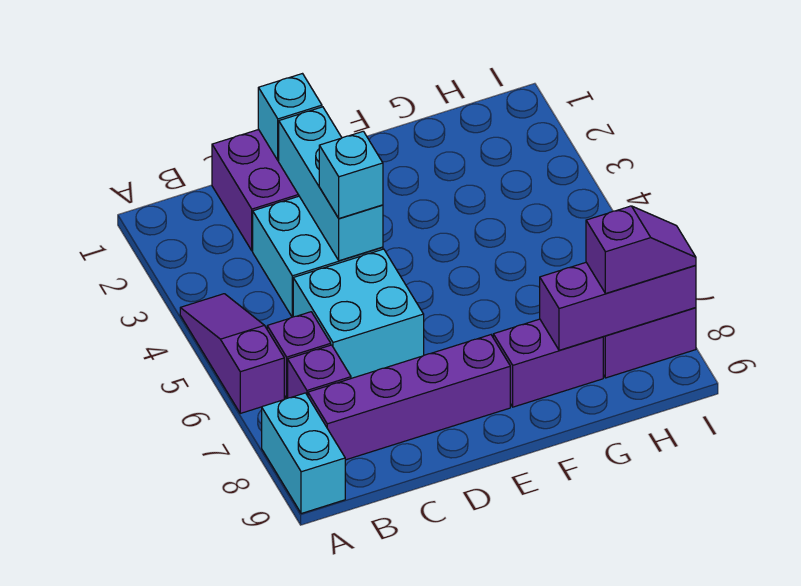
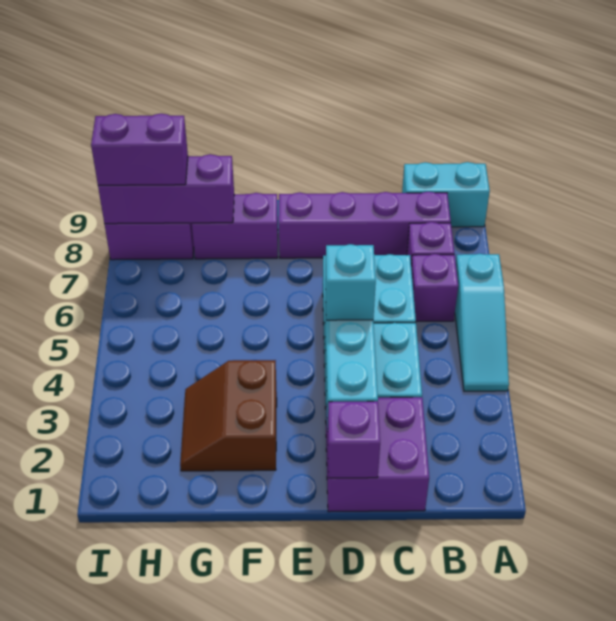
purple slope A4:A6 level 1 top 6 -> cyan slope A4:A6 level 1 top 6
cyan brick A8:A9 level 1 -> cyan brick A9:B9 level 1
cyan brick D1 level 2 -> purple brick D1 level 2
none -> brown slope F2:G3 level 1 top F
purple slope H8:I8 level 3 top H -> purple brick H8:I8 level 3

